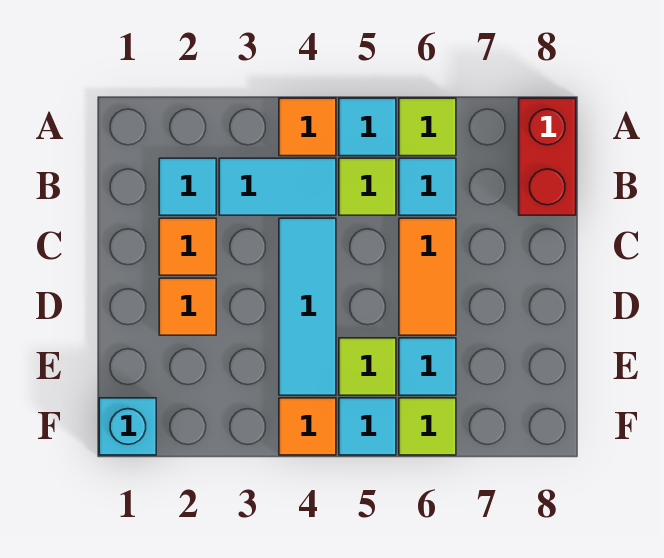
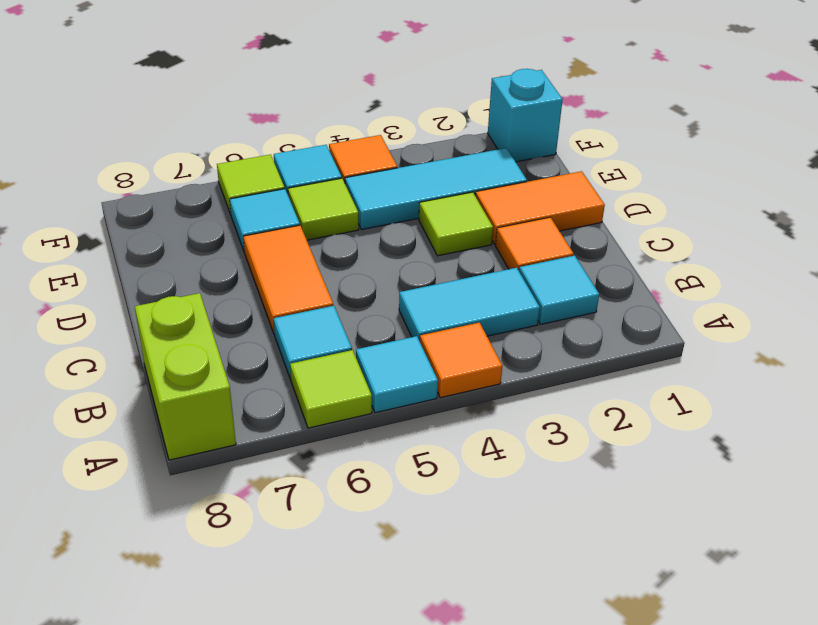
red brick A8:B8 level 1 -> lime brick A8:B8 level 1
lime tile B5 level 1 -> lime tile D3 level 1
cyan tile C4:E4 level 1 -> cyan tile E2:E4 level 1
orange tile D2 level 1 -> orange tile D1:D2 level 1

